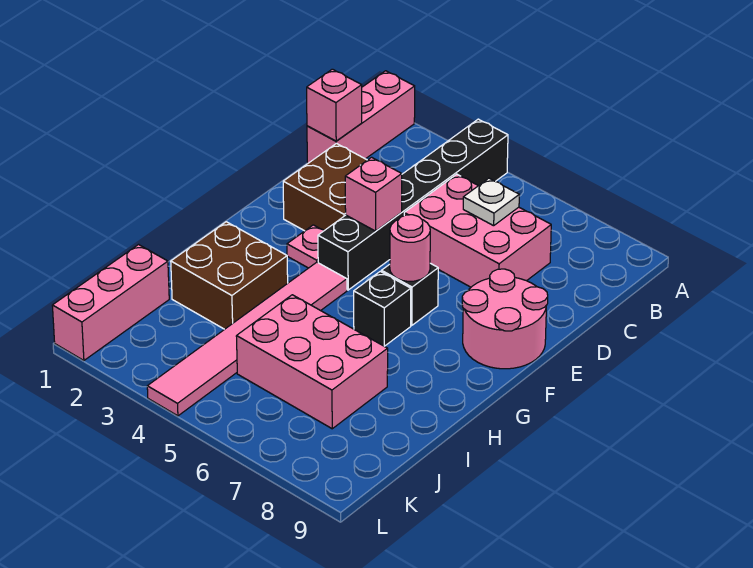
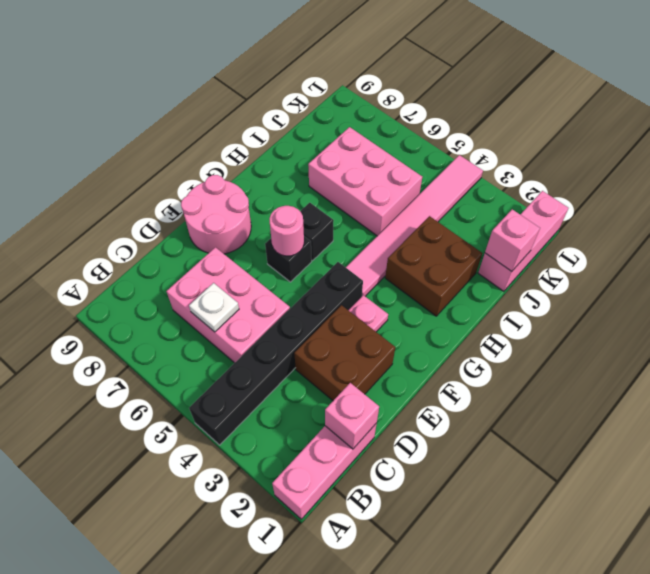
pink brick E4 level 2 -> pink brick J1 level 2

